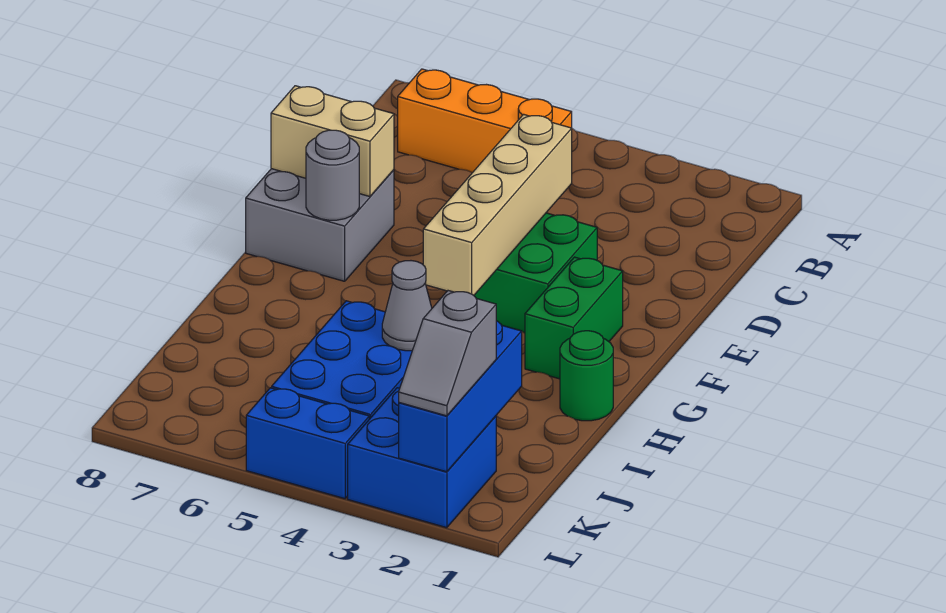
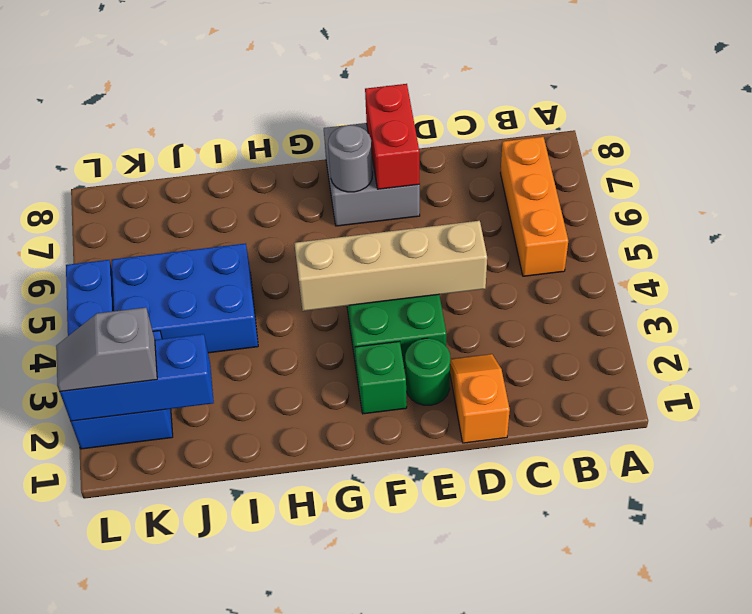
none -> orange slope D1:D2 level 1 top 1
tan brick E7:E8 level 2 -> red brick E7:E8 level 2
green brick F2:G2 level 1 -> green brick F2 level 1
green round brick H1 level 1 -> green round brick E2 level 1
grey cone I4 level 2 -> none

